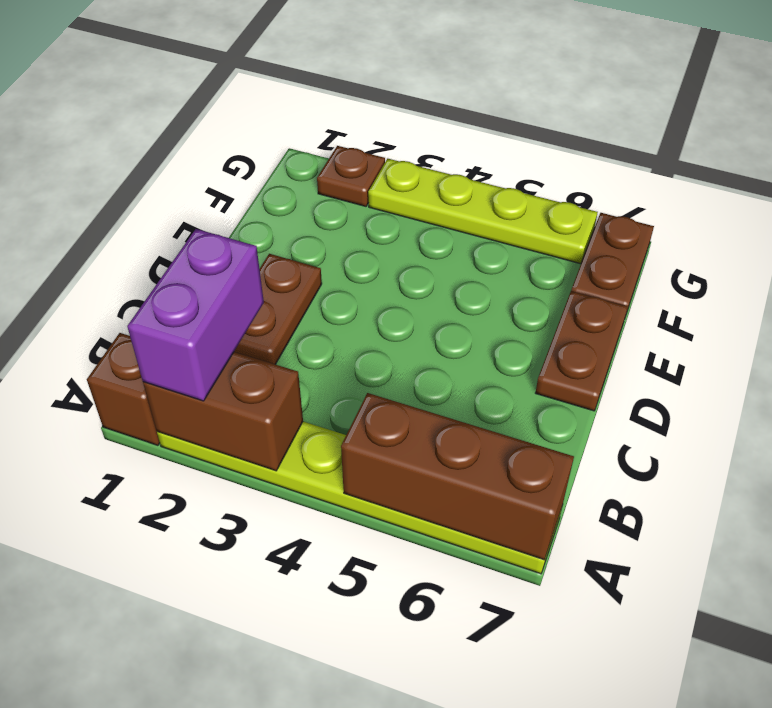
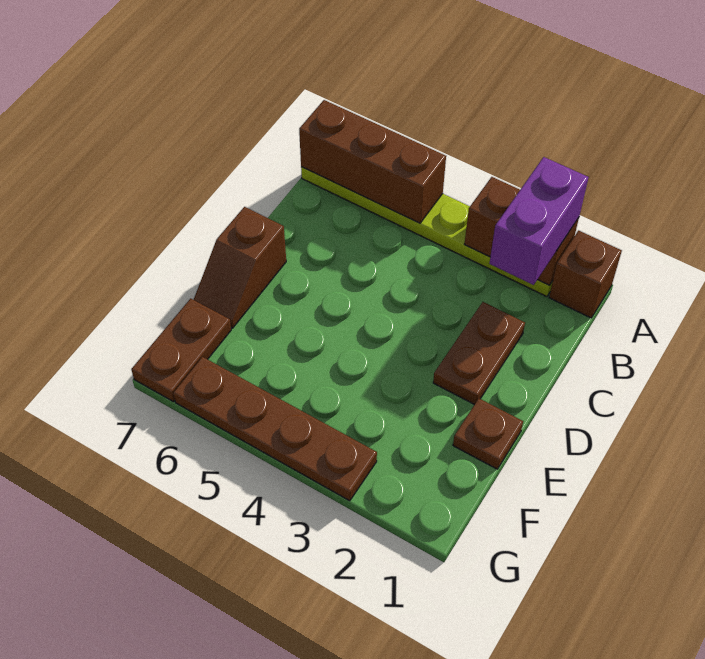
brown plate D7:E7 level 1 -> brown slope D7:E7 level 1 top D
brown plate G2 level 1 -> brown plate E1 level 1
lime plate G3:G6 level 1 -> brown plate G3:G6 level 1

